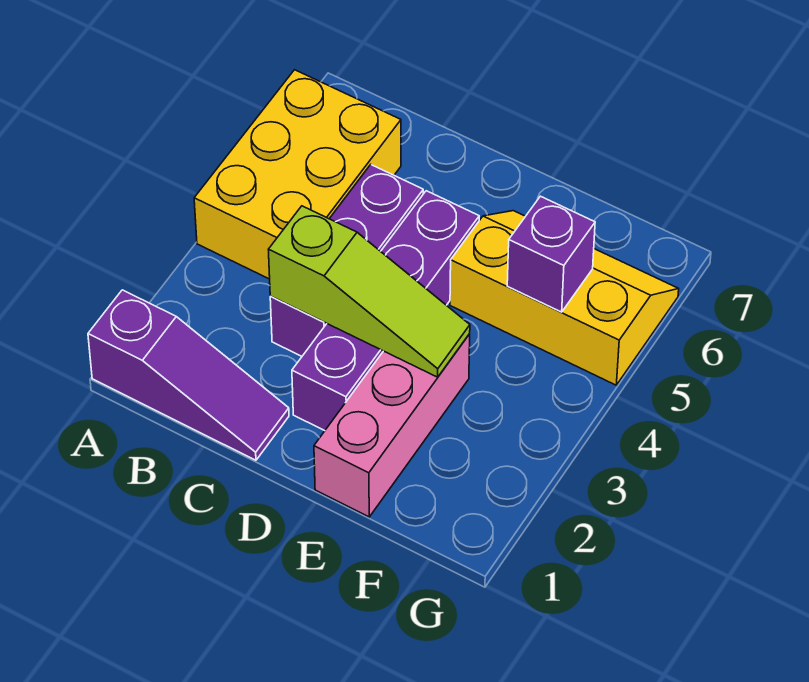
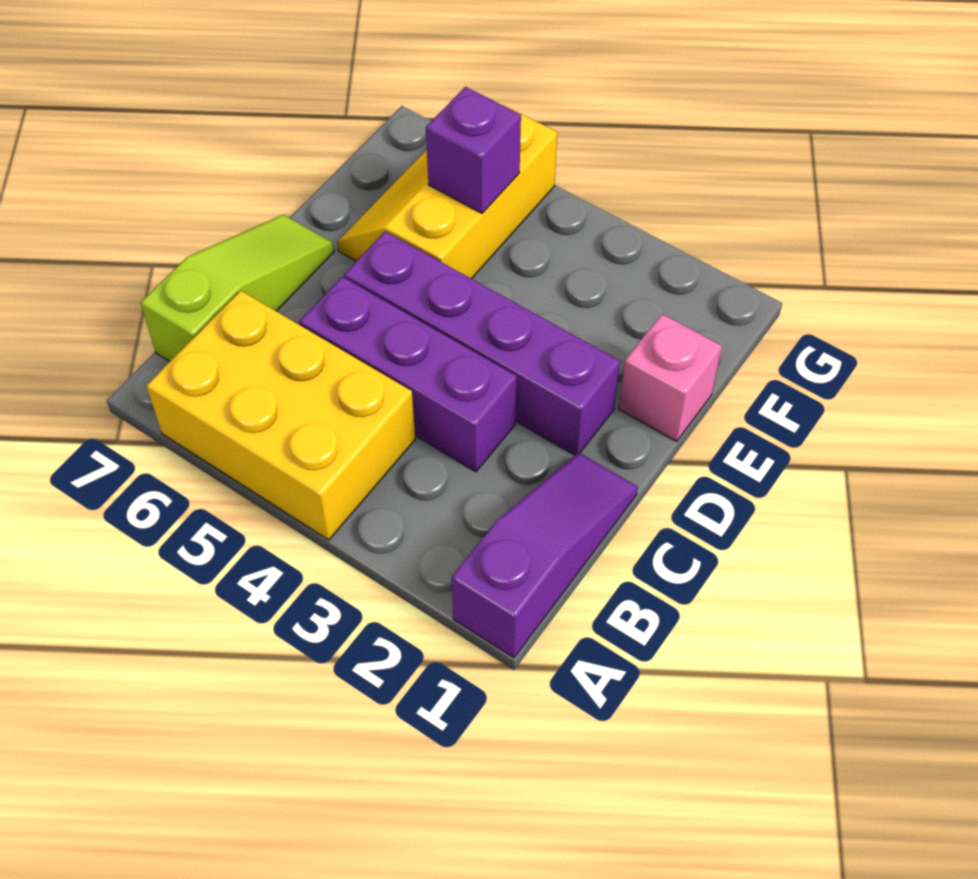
lime slope C3:E3 level 2 top C -> lime slope B7:D7 level 1 top B
pink brick E1:E3 level 1 -> pink brick E1 level 1

